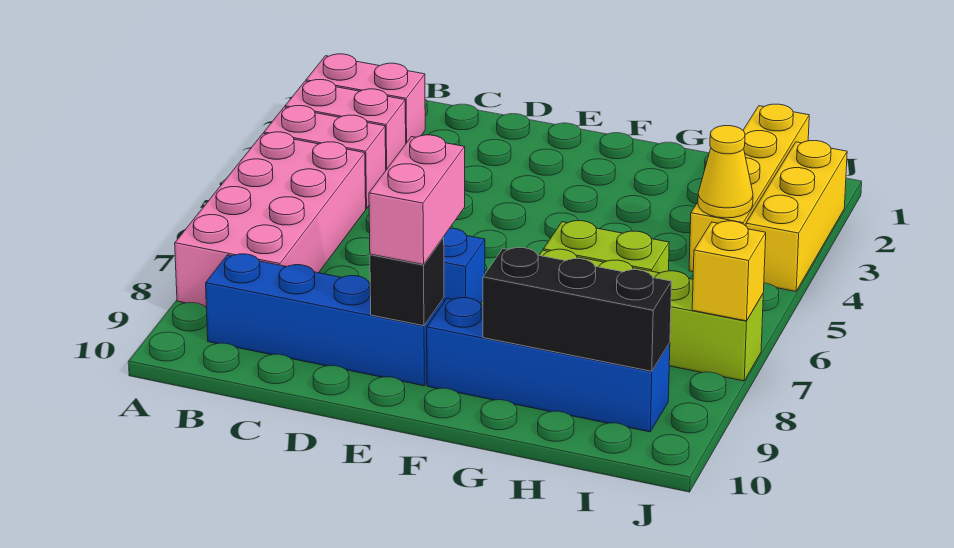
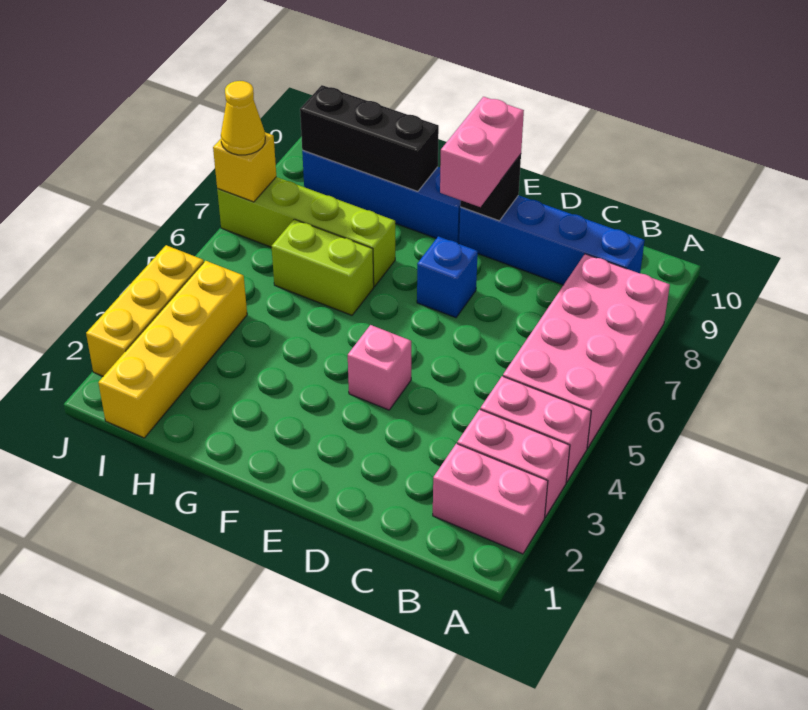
none -> pink brick E4 level 1
yellow cone I4 level 2 -> yellow cone J7 level 3

